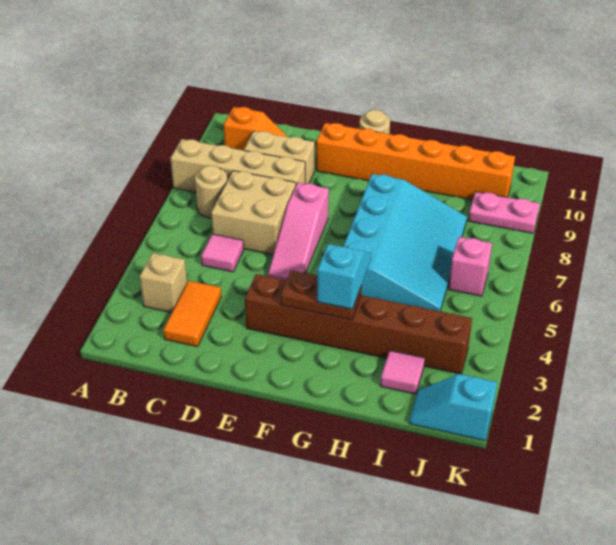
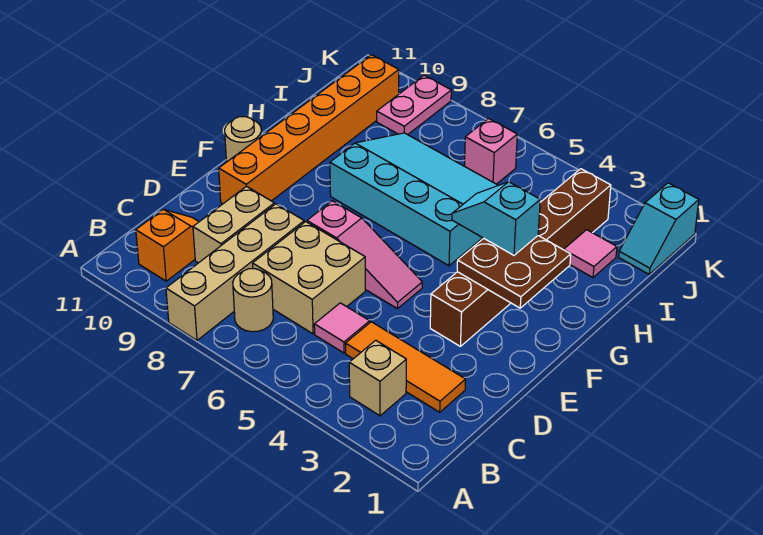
orange tile C2:C3 level 1 -> orange tile C2:C4 level 1
brown plate F3:G3 level 2 -> brown plate F2:G3 level 2

